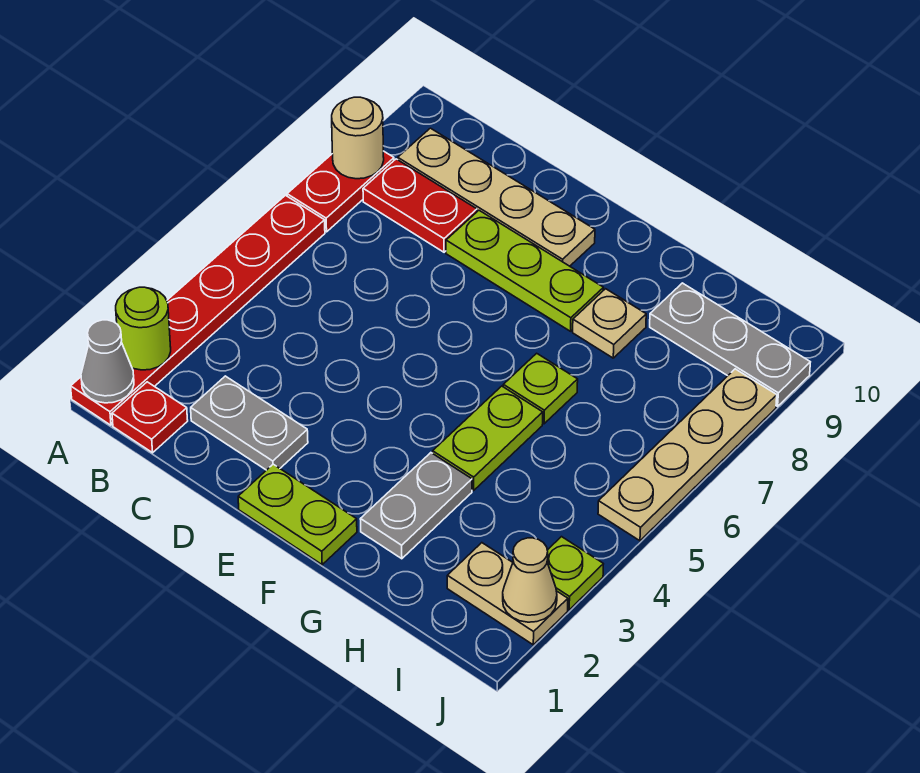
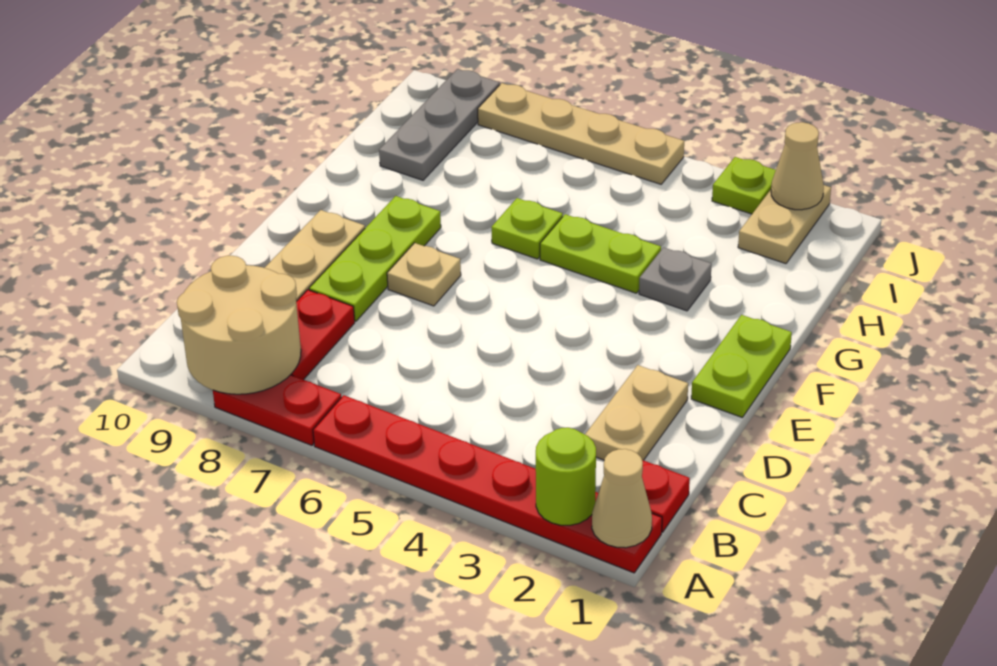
grey cone A1 level 2 -> tan cone A1 level 2
tan round brick A8 level 2 -> tan round brick A8:B9 level 2
grey plate C2:D2 level 1 -> tan plate C2:D2 level 1
grey plate G2:G3 level 1 -> grey plate G3 level 1
tan plate G8 level 1 -> tan plate E7 level 1

